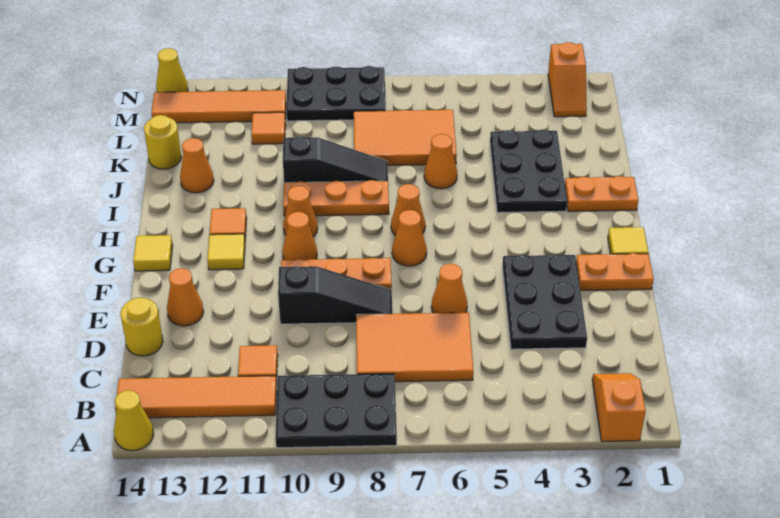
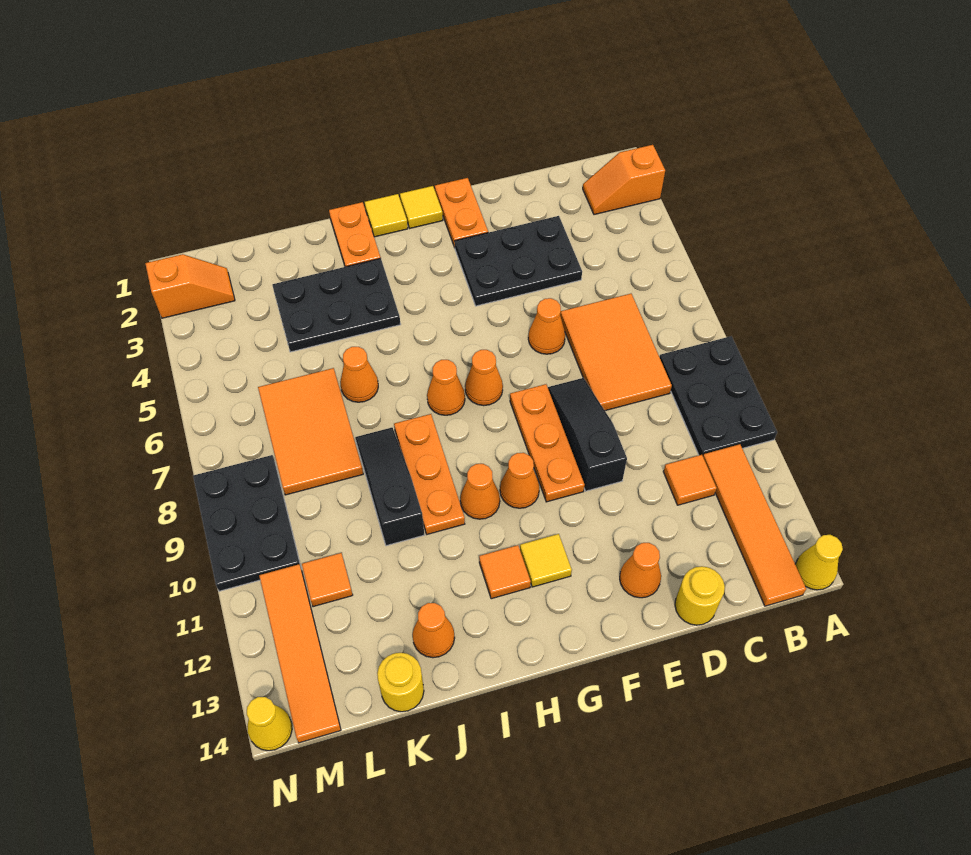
yellow tile G14 level 1 -> yellow tile H1 level 1

